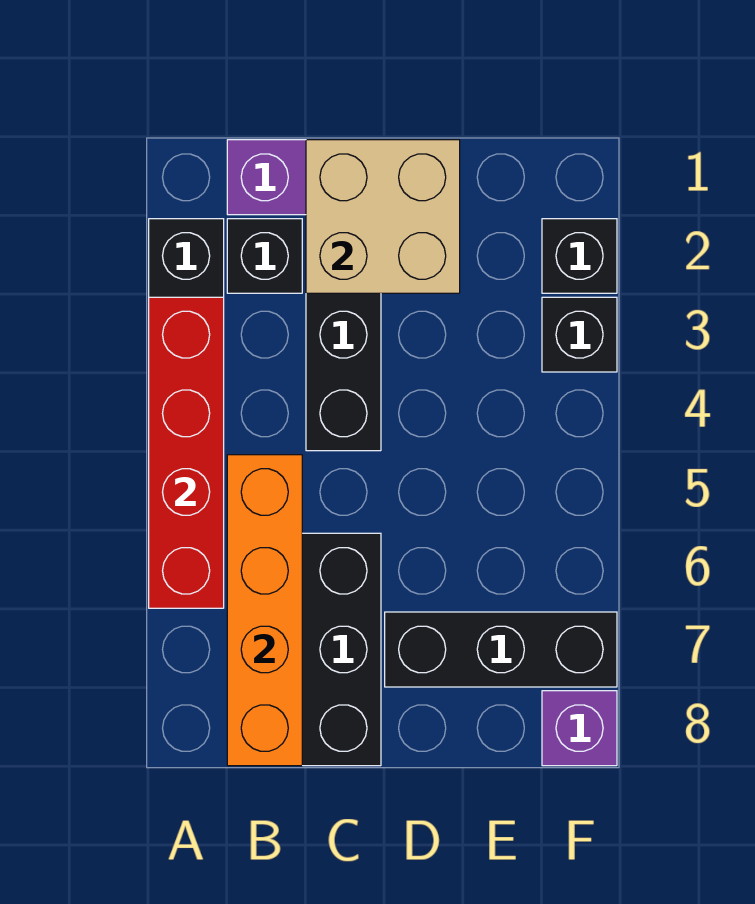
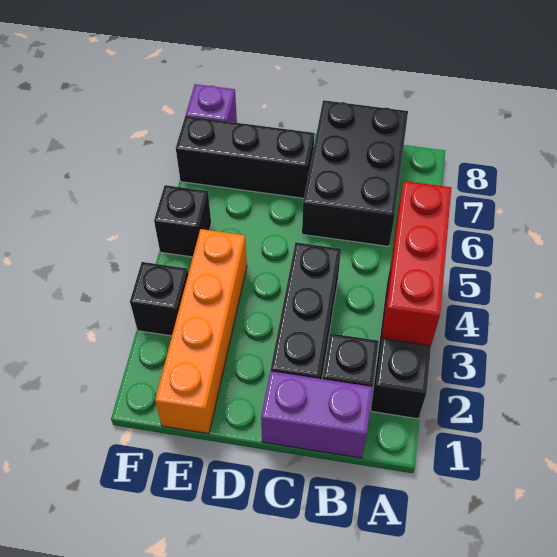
red brick A3:A6 level 2 -> red brick A3:A5 level 2
orange brick B5:B8 level 2 -> orange brick E1:E4 level 1
tan brick C1:D2 level 2 -> none
black brick F2 level 1 -> black brick F5 level 1

